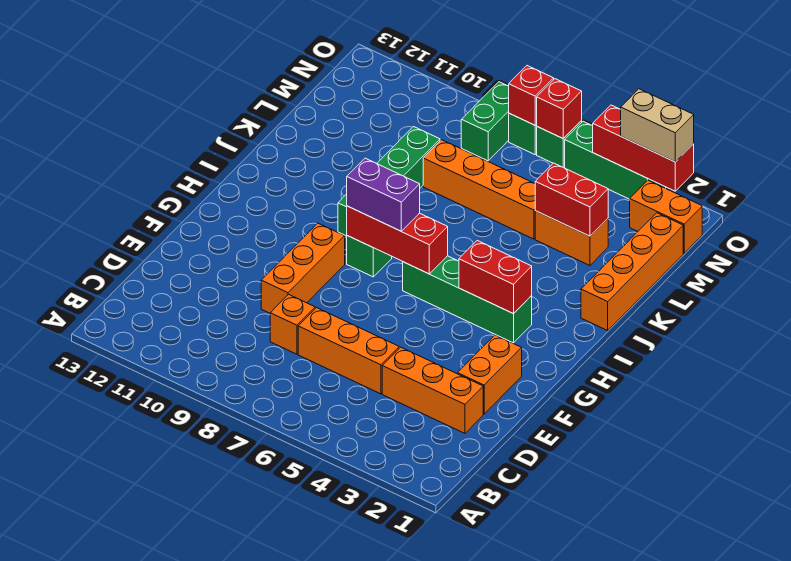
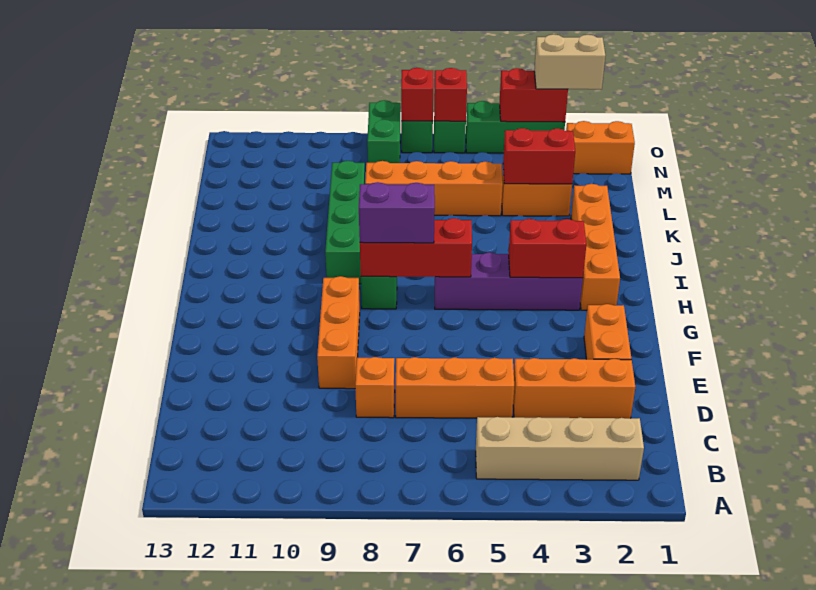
none -> tan brick B2:B5 level 1
green brick H3:H6 level 1 -> purple brick H3:H6 level 1
orange brick J1:M1 level 1 -> orange brick H2:K2 level 1
red brick O2:O4 level 2 -> red brick O3:O4 level 2

